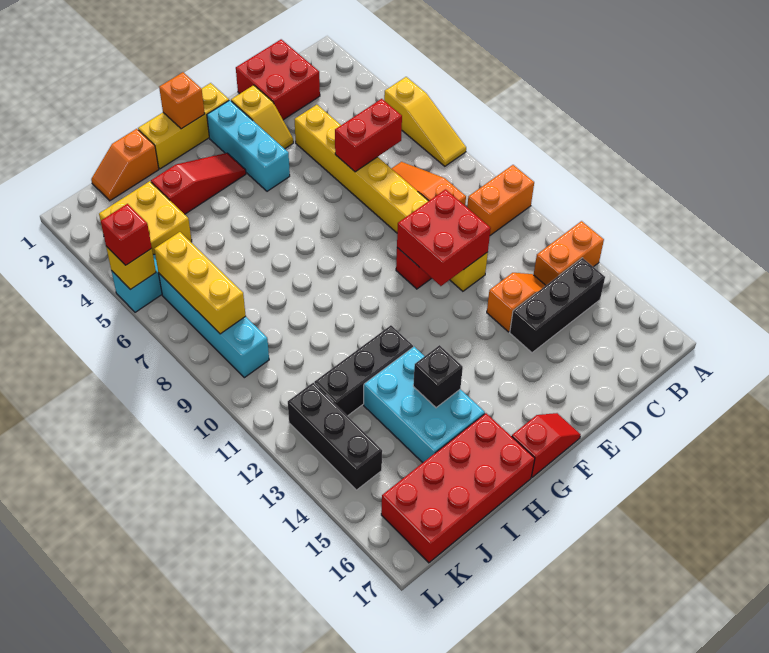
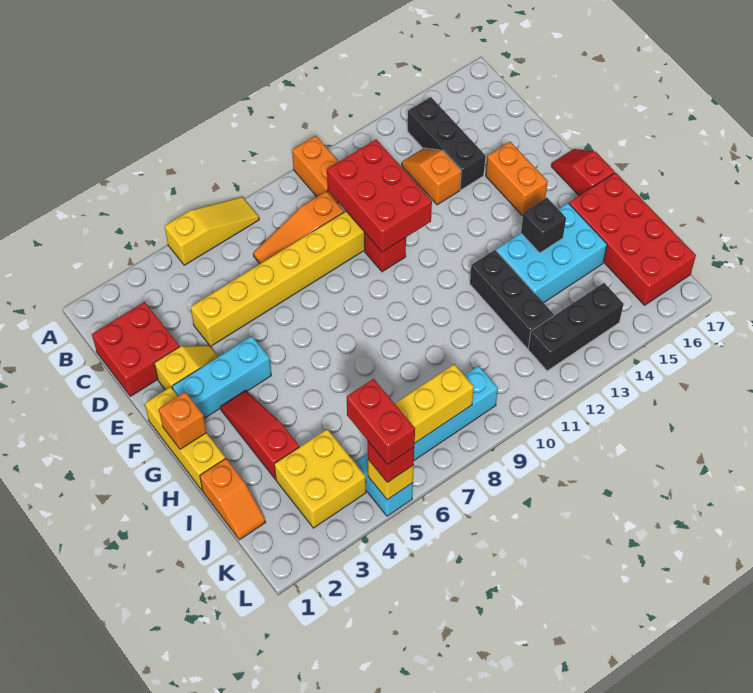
orange brick A13:B13 level 1 -> orange brick E15:F15 level 1
red brick C6:D6 level 2 -> red brick K5:L5 level 4
red brick D10:E11 level 2 -> red brick C10:E11 level 2

